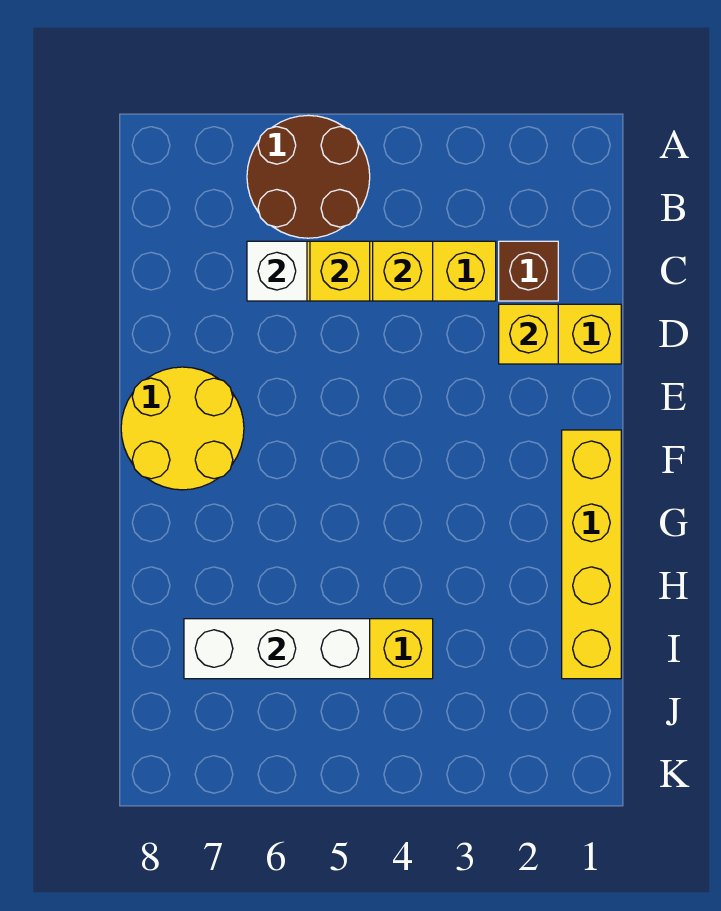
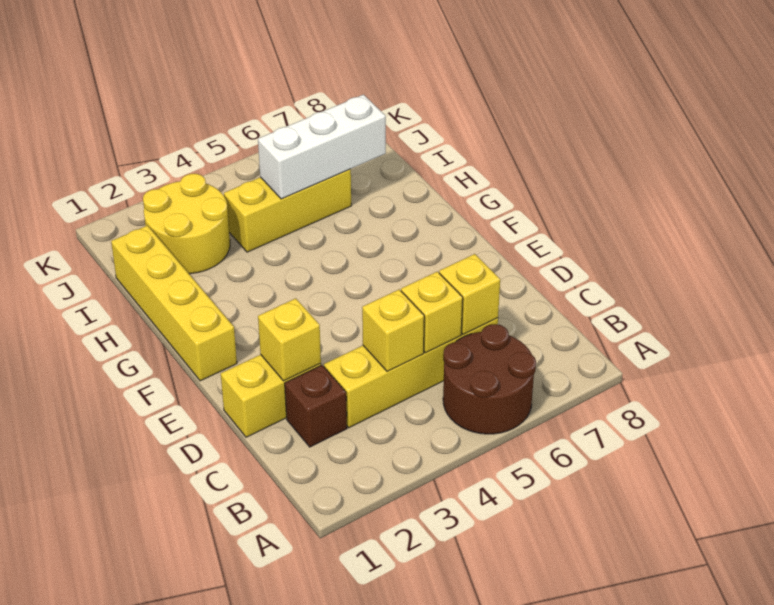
white brick C6 level 2 -> yellow brick C6 level 2
yellow round brick E7:F8 level 1 -> yellow round brick I2:J3 level 1

